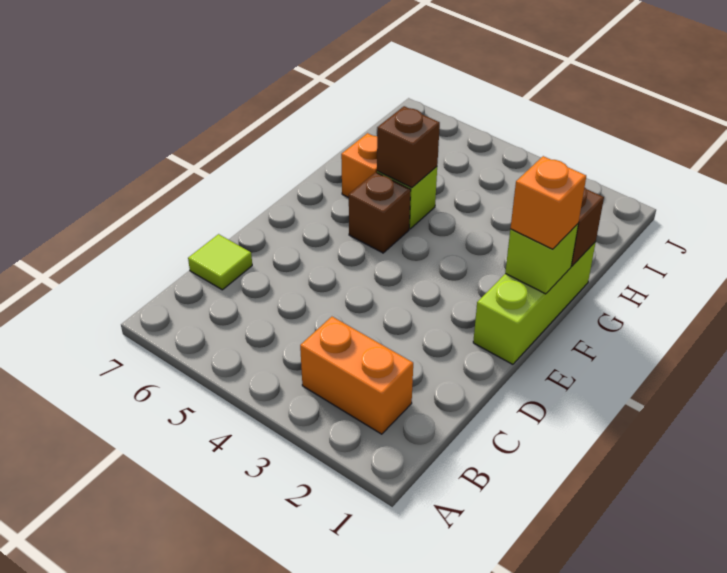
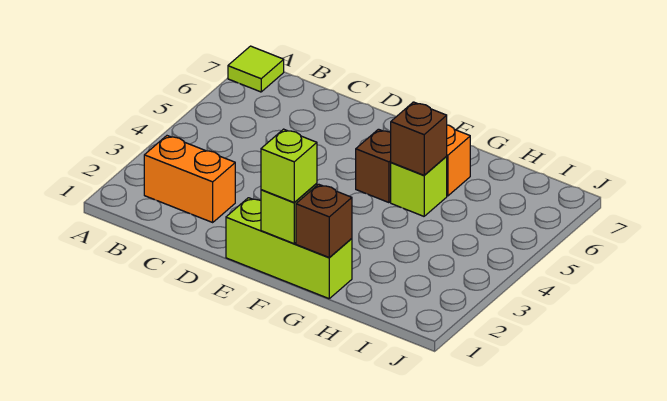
orange brick B2:B3 level 1 -> orange brick B2:C2 level 1
lime tile C7 level 1 -> lime tile A7 level 1
orange brick F1 level 3 -> lime brick F1 level 3

